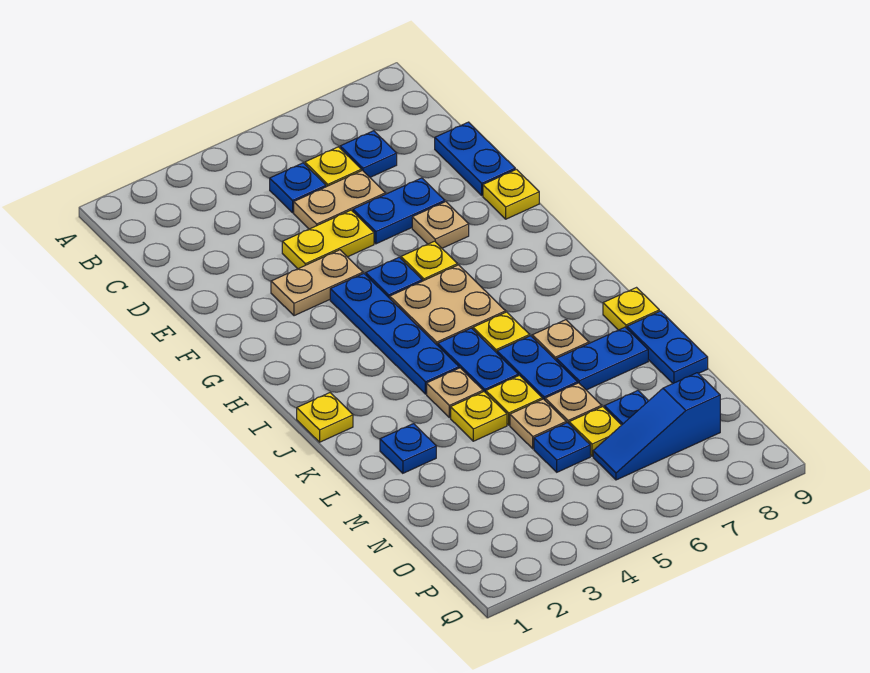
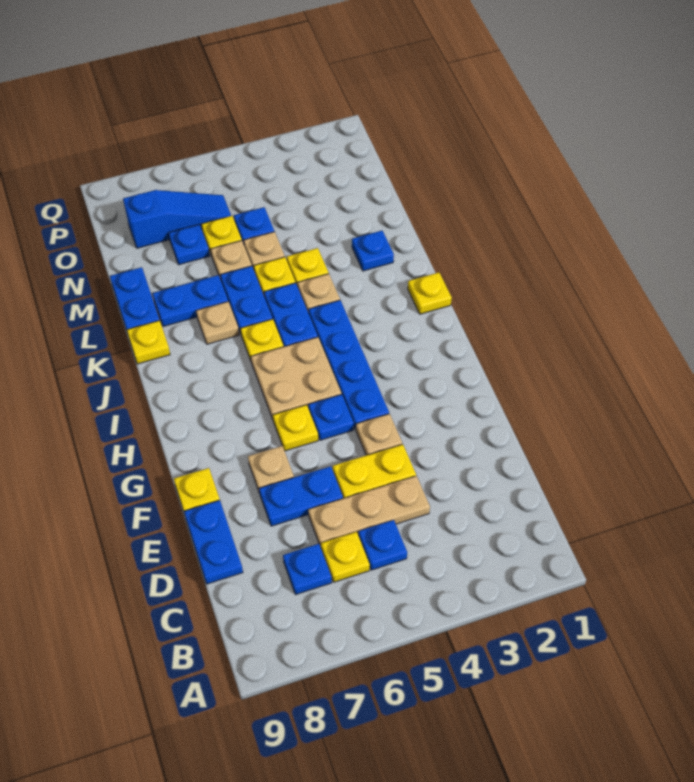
tan plate D5:D6 level 1 -> tan plate D4:D6 level 1
tan plate F3:F4 level 1 -> tan plate F4 level 1

